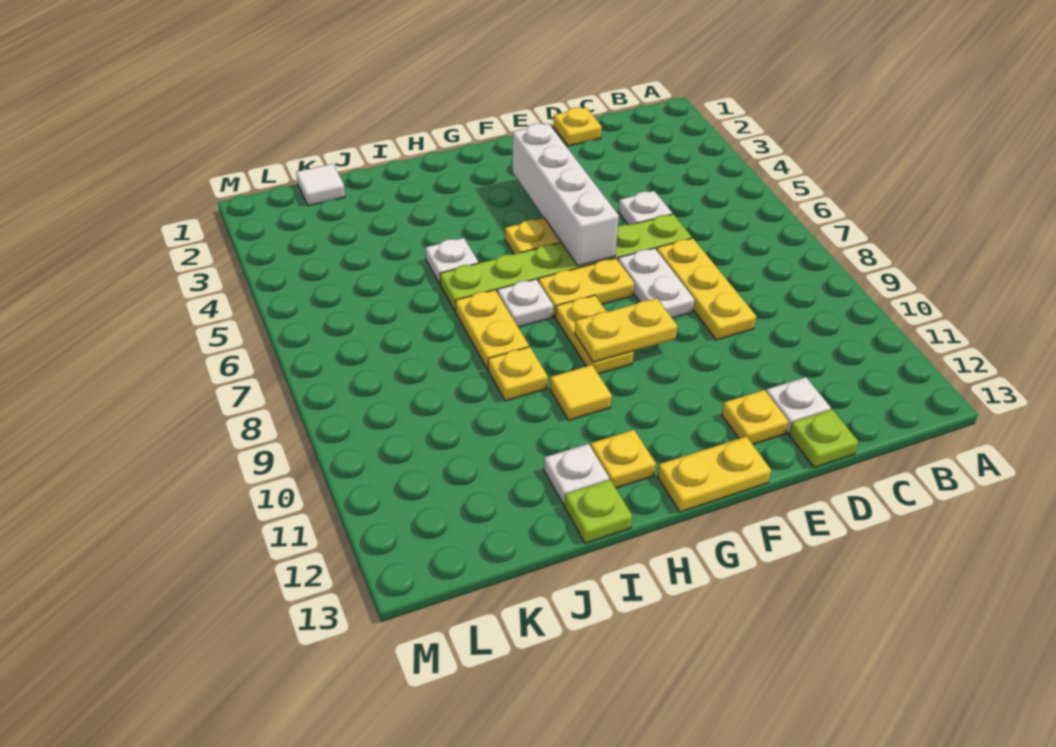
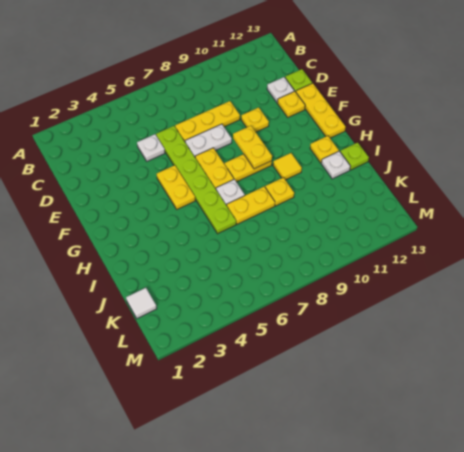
yellow plate D1 level 1 -> yellow plate E10 level 1
white brick F3:F6 level 2 -> none
yellow plate F13:G13 level 1 -> yellow plate E13:G13 level 1
white plate I5 level 1 -> none

